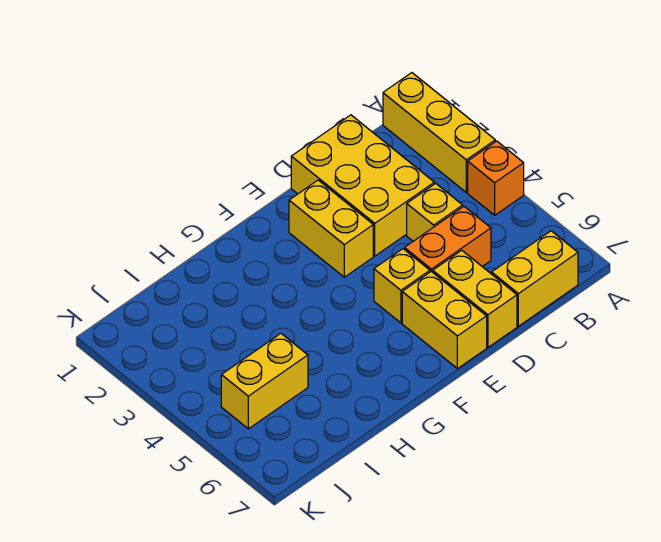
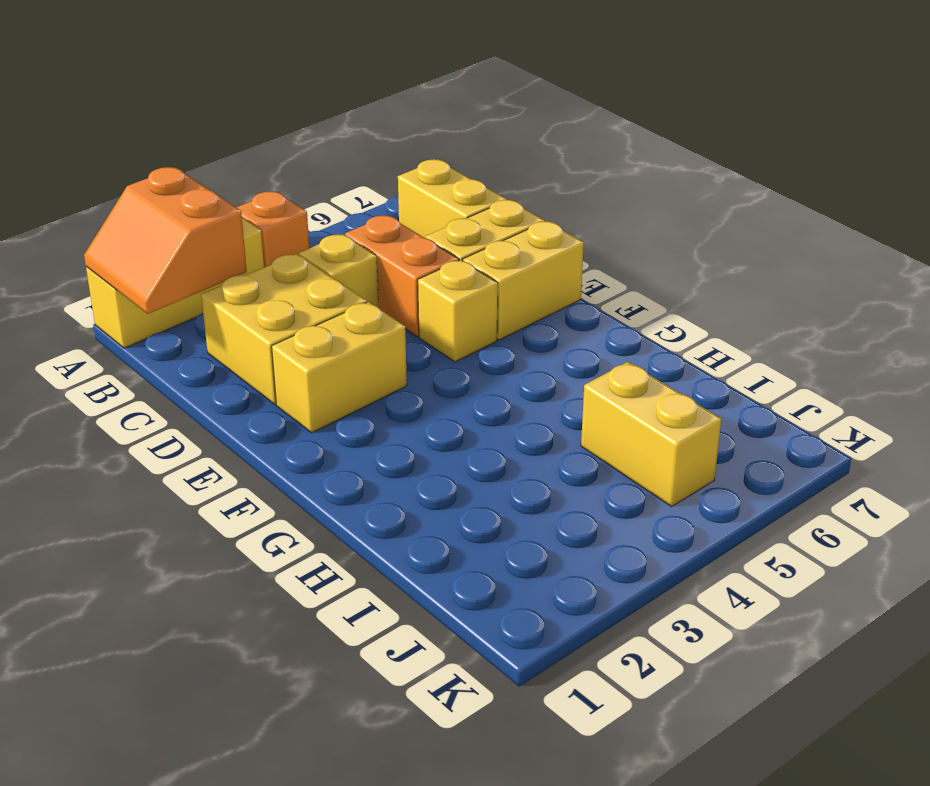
none -> orange slope A1:B2 level 2 top 2
yellow brick C1:D3 level 1 -> yellow brick C2:D3 level 1

